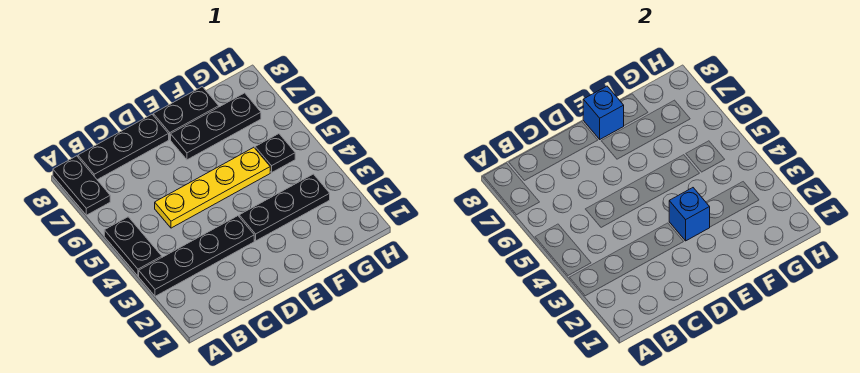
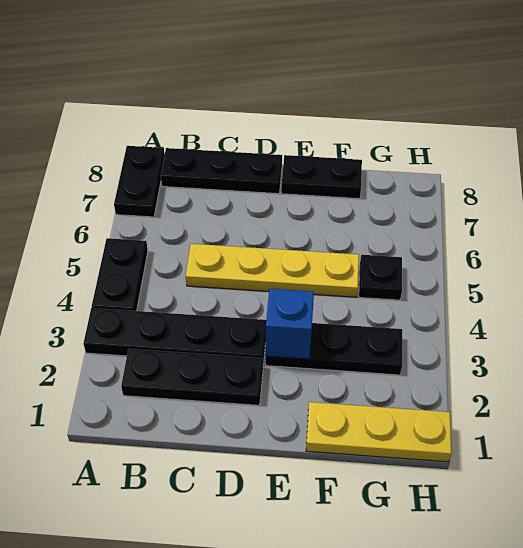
black plate E7:G7 level 1 -> black plate B2:D2 level 1
blue brick E8 level 2 -> none
none -> yellow plate F1:H1 level 1

